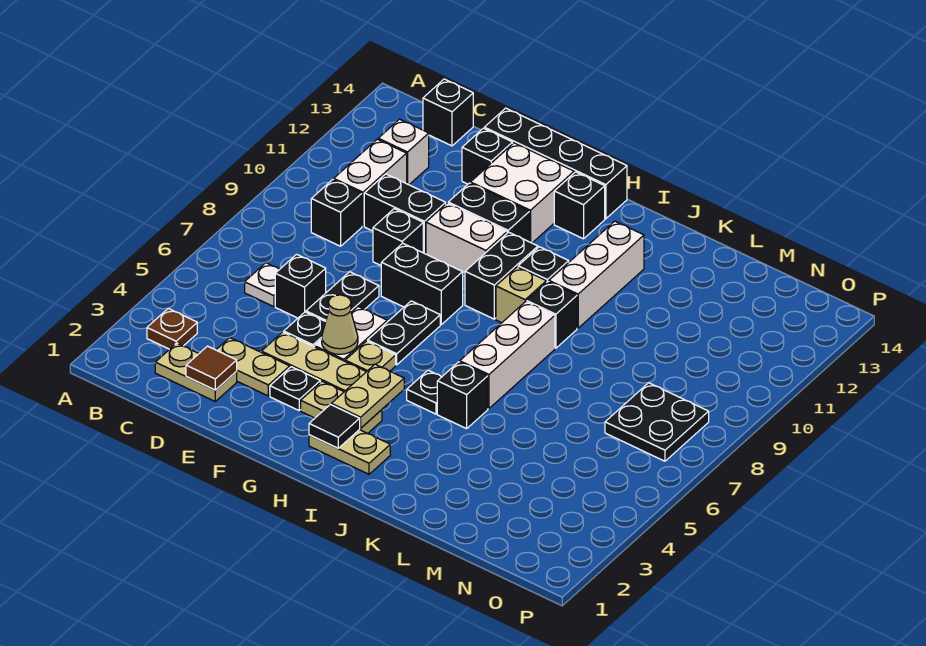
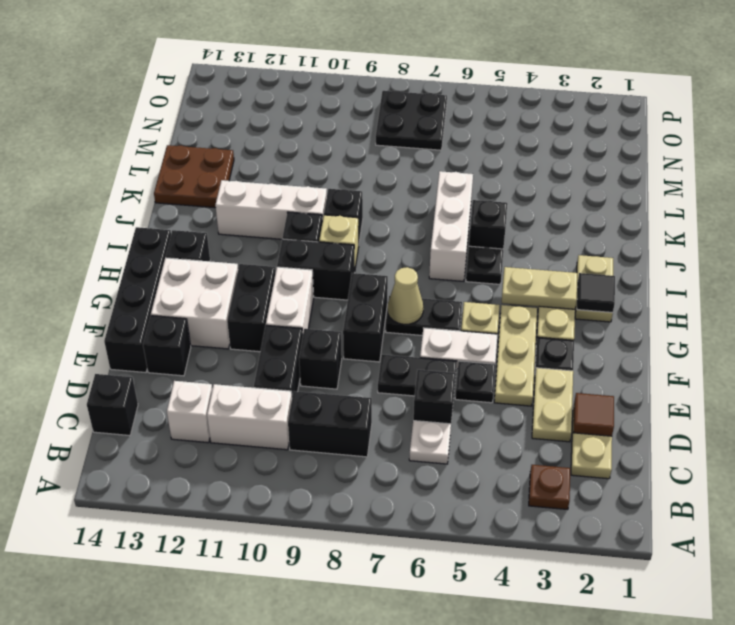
black brick C9 level 1 -> black brick C8:C9 level 1
tan cone F5 level 2 -> tan cone G7 level 2
white brick J6:J8 level 1 -> white brick I6:K6 level 1
none -> brown plate K13:L14 level 1

